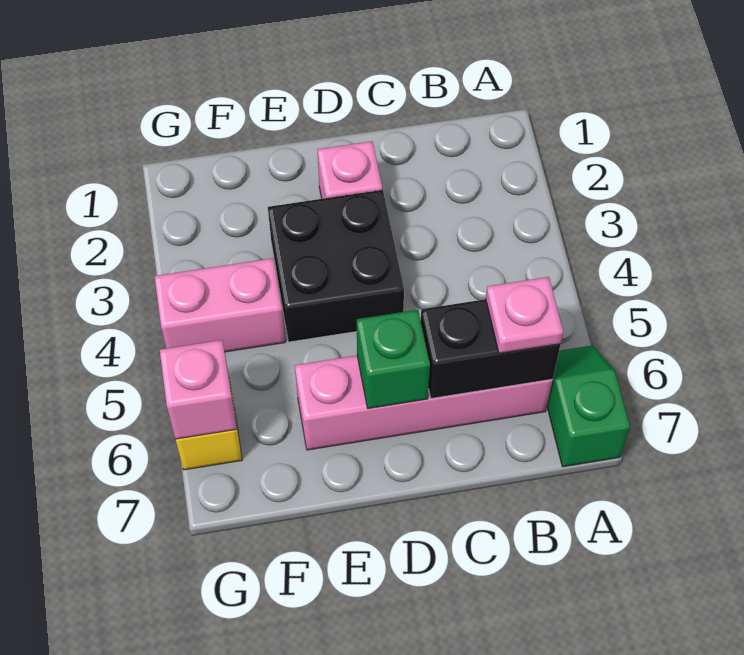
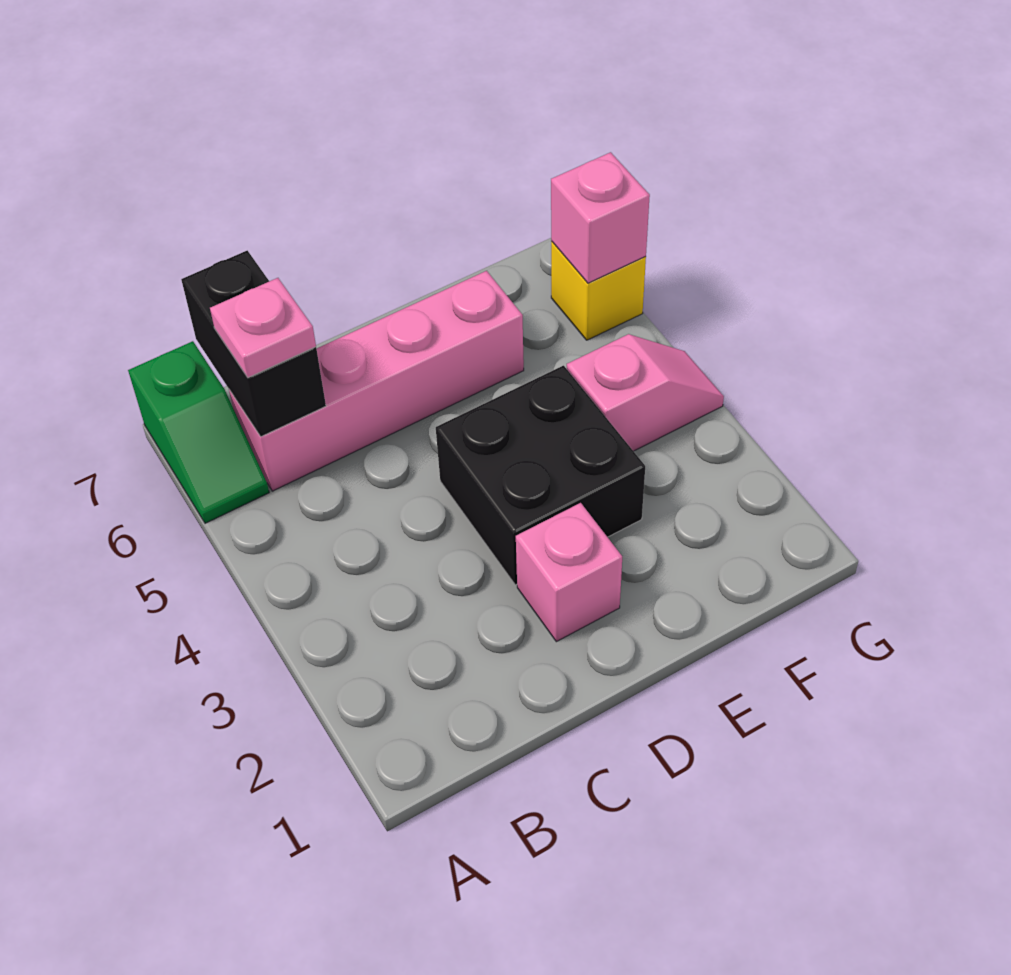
black brick B6:C6 level 2 -> black brick B6:B7 level 2
green brick D6 level 2 -> none
pink brick F4:G4 level 1 -> pink slope F4:G4 level 1 top F

